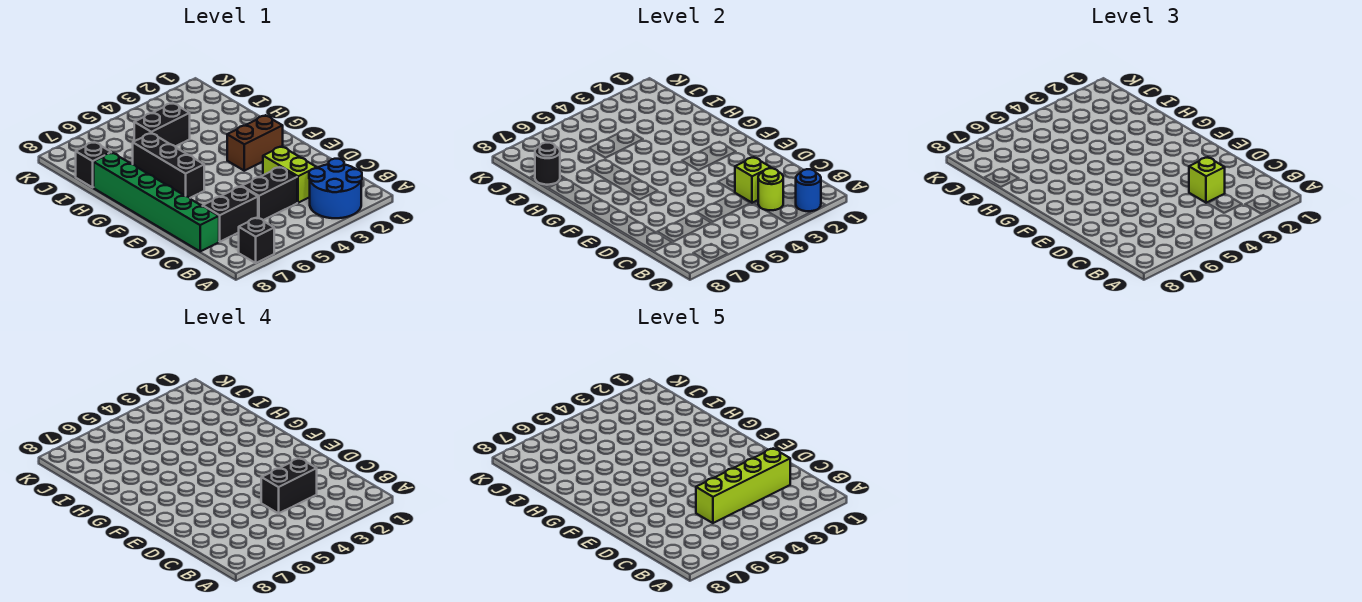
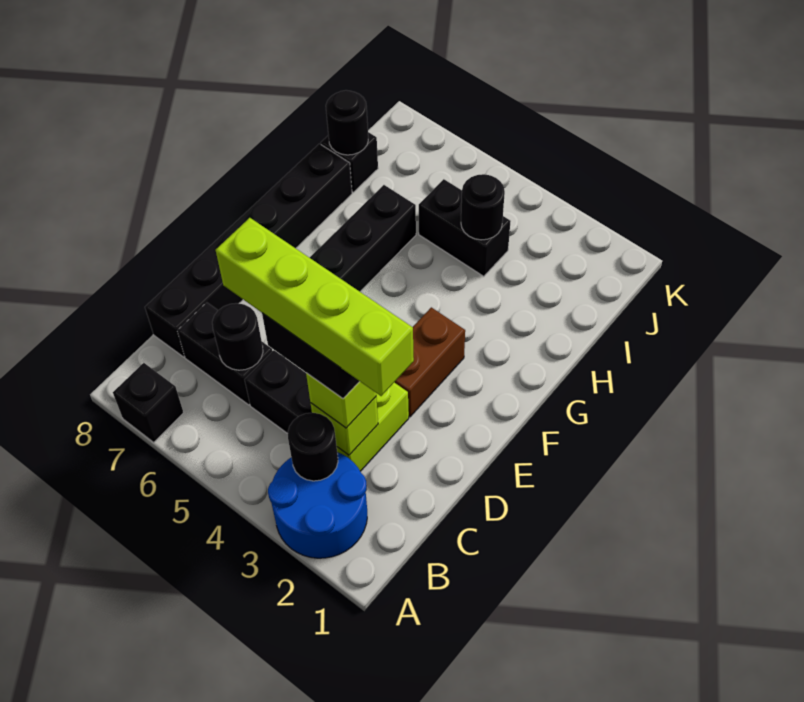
blue round brick A2 level 2 -> none
lime round brick B3 level 2 -> black round brick B3 level 2
none -> black round brick C6 level 2
green brick C8:H8 level 1 -> black brick C8:H8 level 1
brown brick F2:F3 level 1 -> brown brick E3:F3 level 1
none -> black round brick I4 level 2

